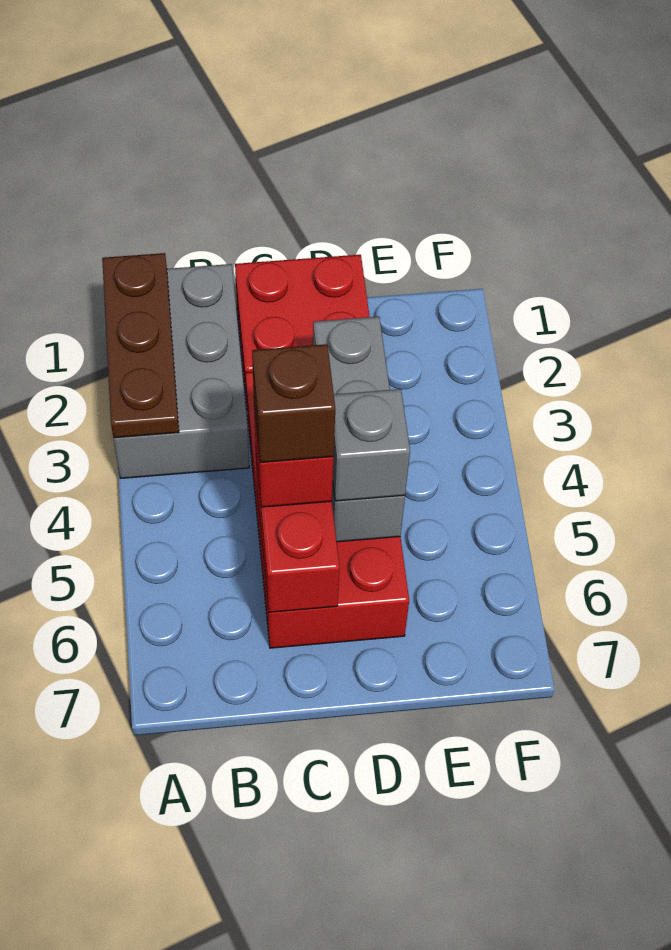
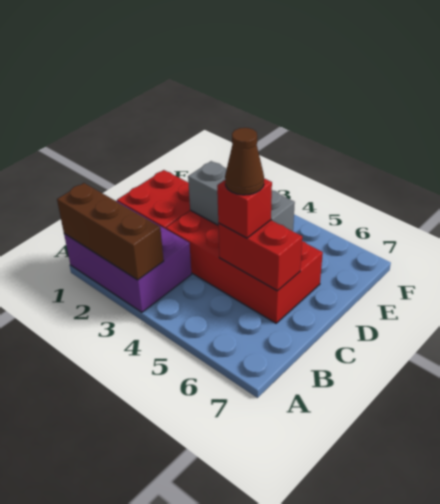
grey brick A1:B3 level 1 -> purple brick A1:B3 level 1
brown plate A1:A3 level 2 -> brown brick A1:A3 level 2
brown brick C5 level 4 -> brown cone C5 level 4
grey brick D5 level 3 -> none

